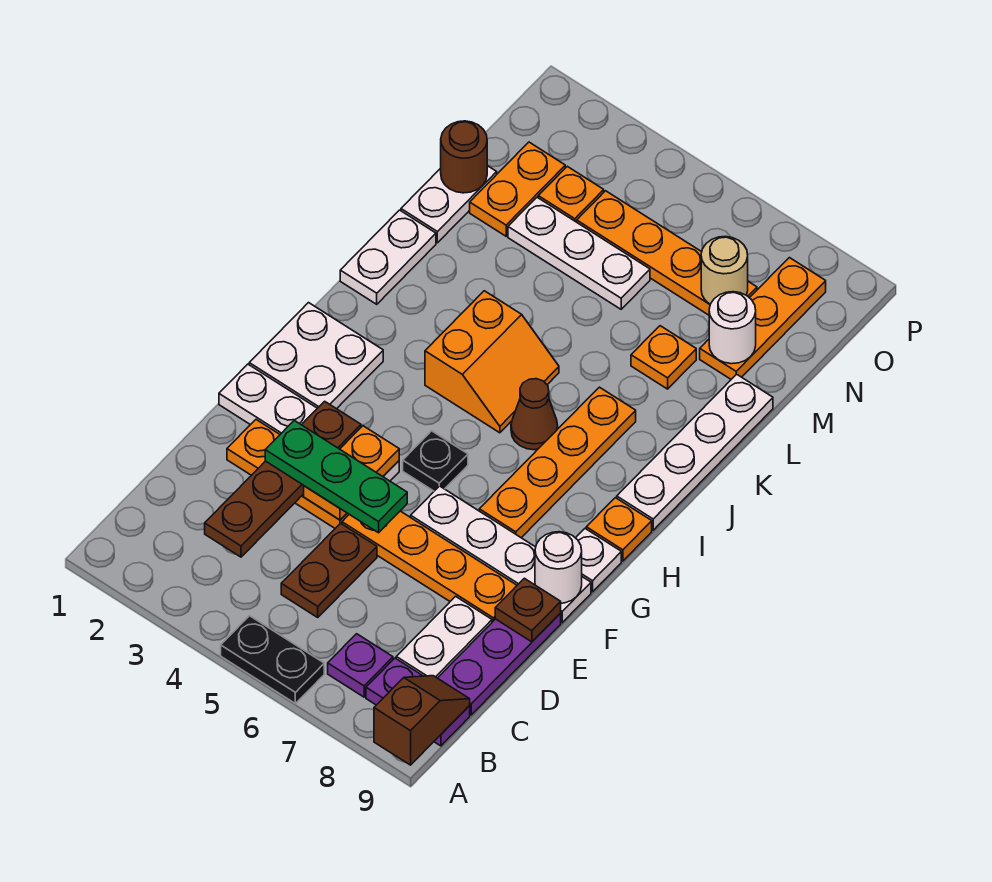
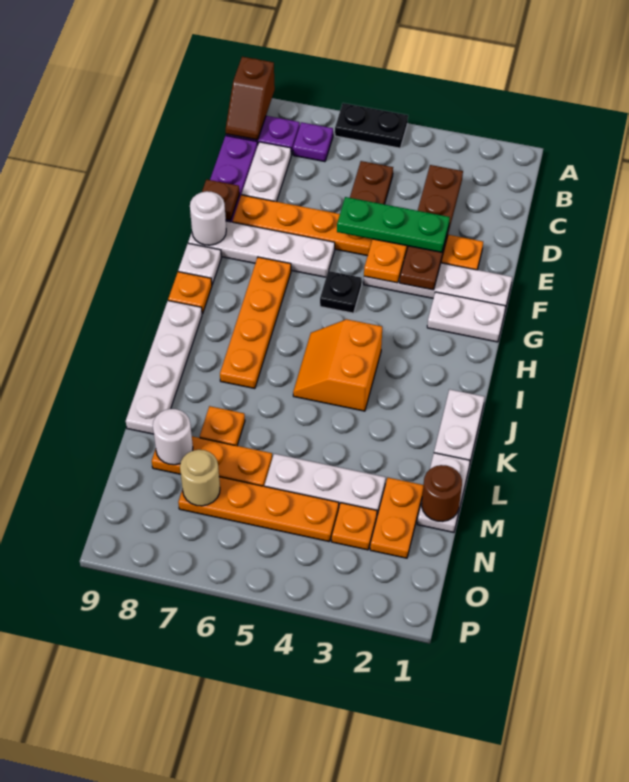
white plate G1:H2 level 1 -> white plate G1:G2 level 1
brown cone I6 level 1 -> none
orange plate M8:O8 level 1 -> orange plate M6:M8 level 1

